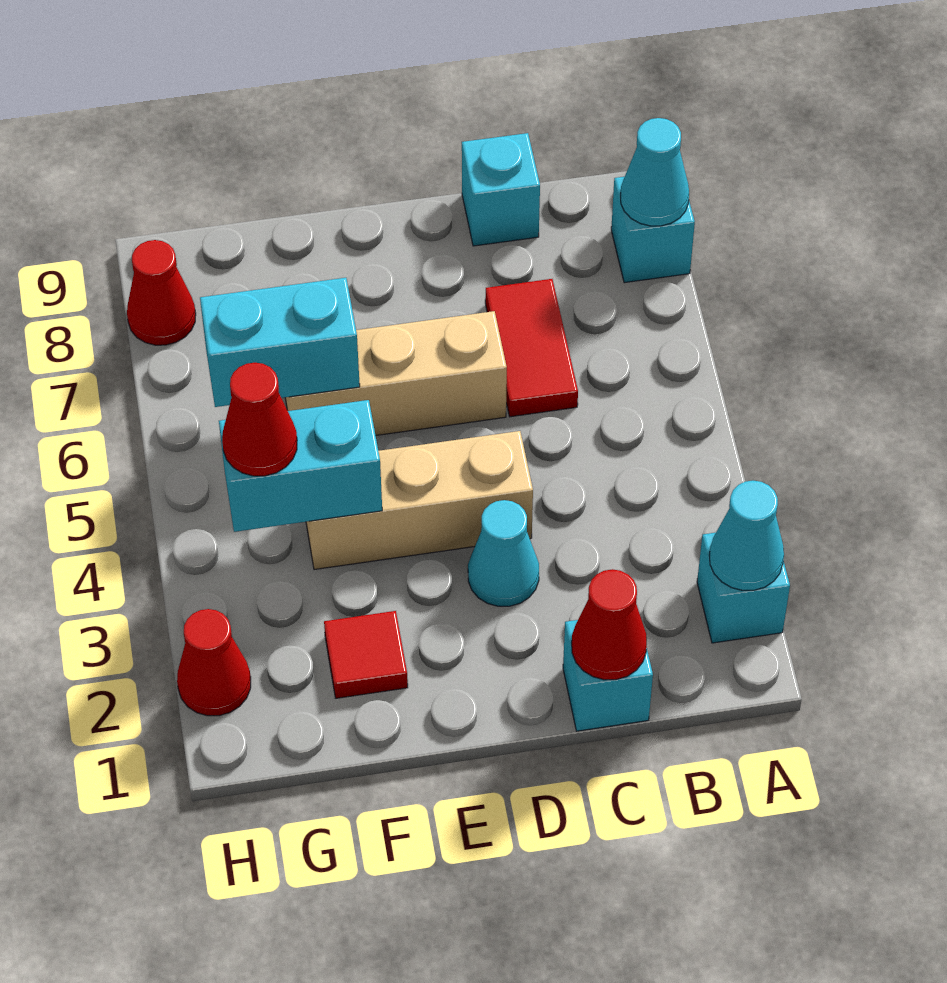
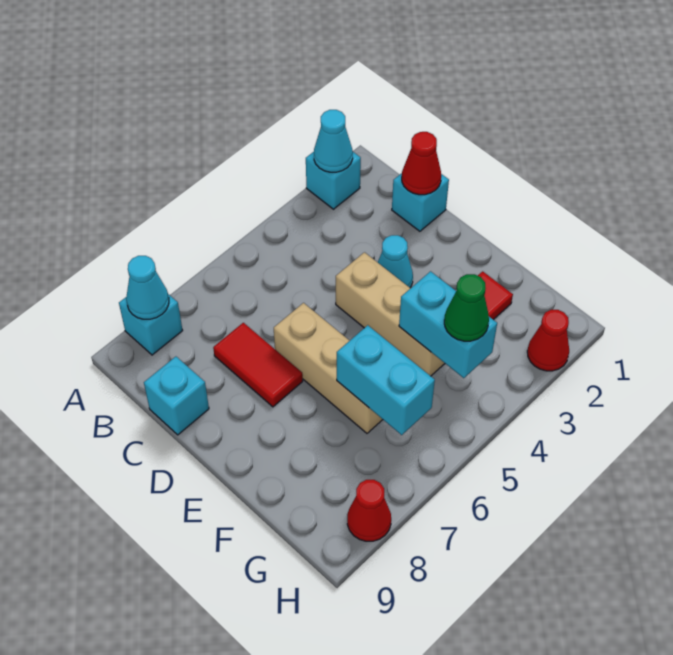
red tile C6:C7 level 1 -> red tile C7:D7 level 1
red cone G4 level 3 -> green cone G4 level 3

